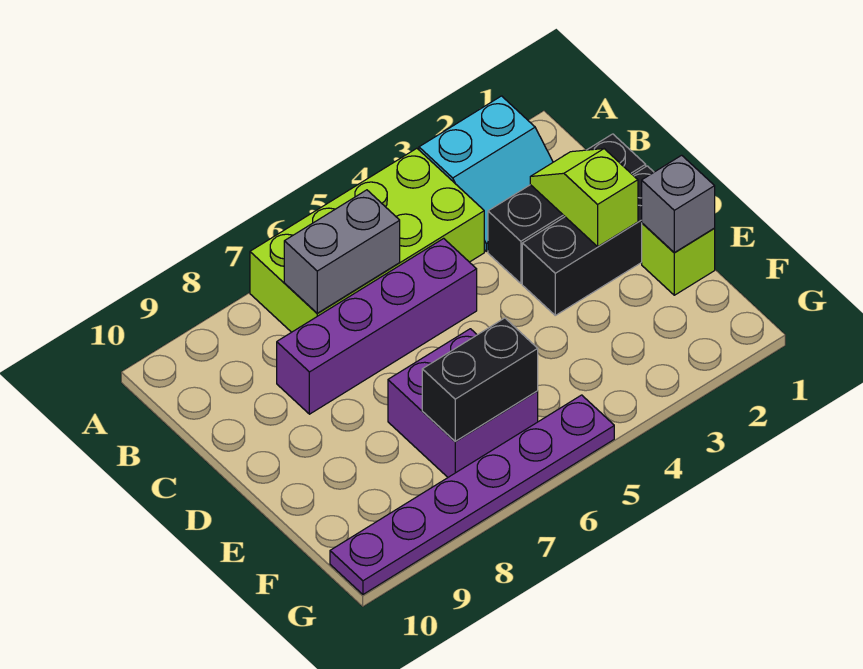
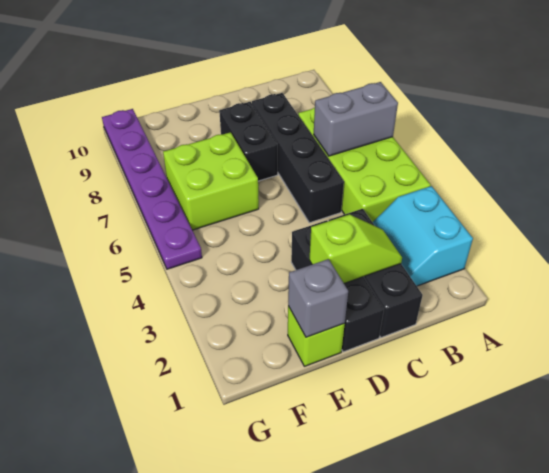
grey brick B6:B7 level 2 -> grey brick A6:B6 level 2
purple brick C5:C8 level 1 -> black brick C5:C8 level 1
purple brick E6:F7 level 1 -> lime brick E6:F7 level 1
black brick F6:F7 level 2 -> black brick D7:D8 level 1

